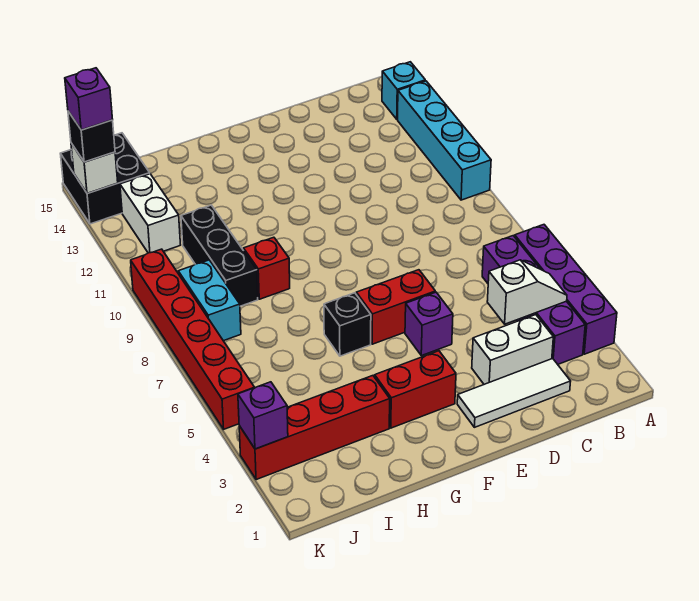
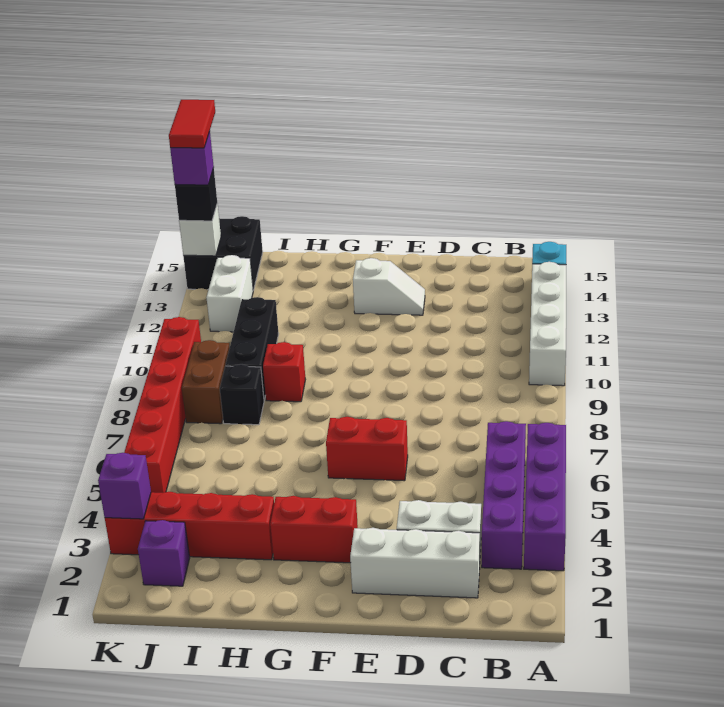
cyan brick A10:A13 level 1 -> white brick A10:A13 level 1
white slope B4:C4 level 2 top C -> white slope E13:F13 level 1 top F
white tile C2:E2 level 1 -> white brick C2:E2 level 1
purple brick E5 level 1 -> purple brick J2 level 1
black brick G6 level 1 -> black brick I8 level 1
cyan brick J8:J9 level 1 -> brown brick J8:J9 level 1
none -> red tile K14:K15 level 5

